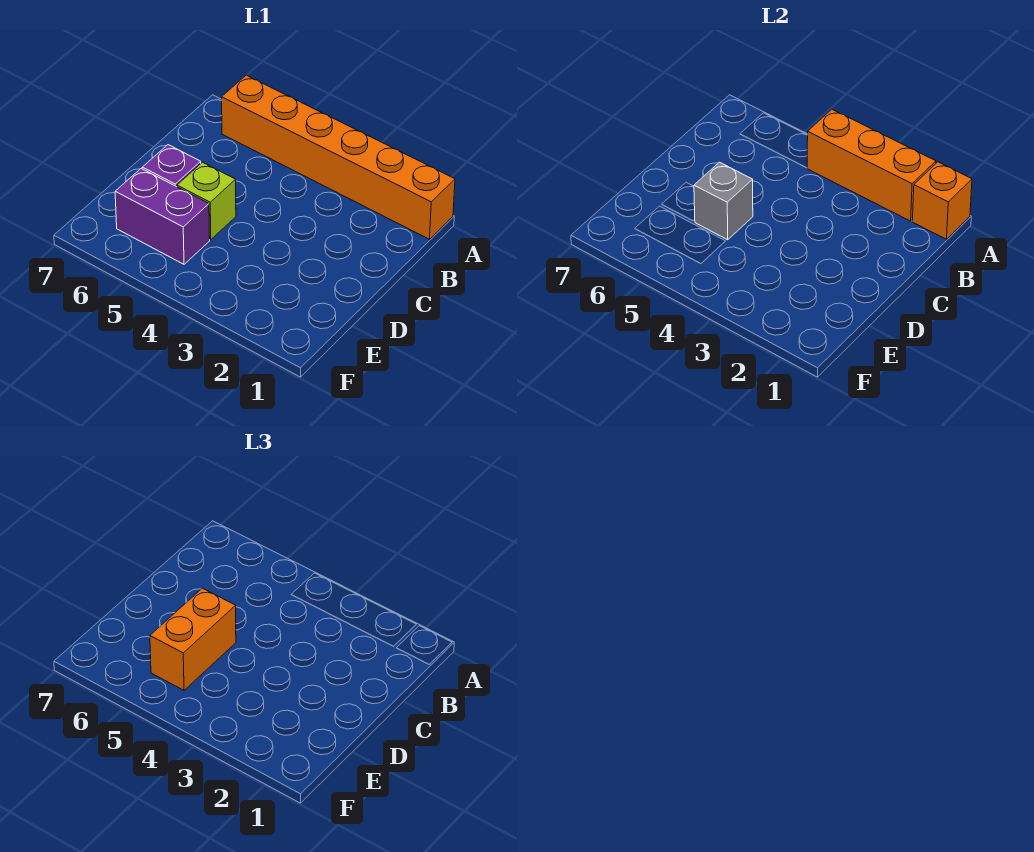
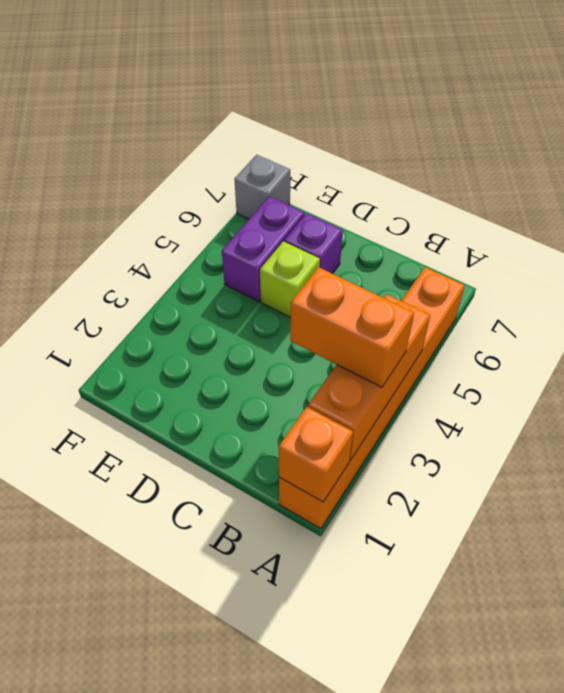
grey brick D5 level 2 -> grey brick F7 level 1
orange brick D5:E5 level 3 -> orange brick A3:B3 level 3

